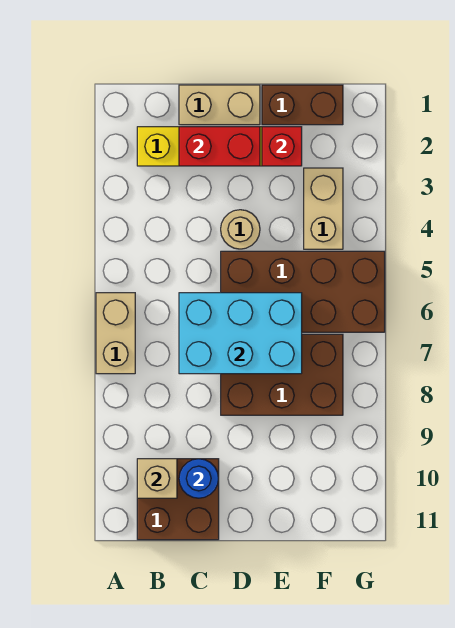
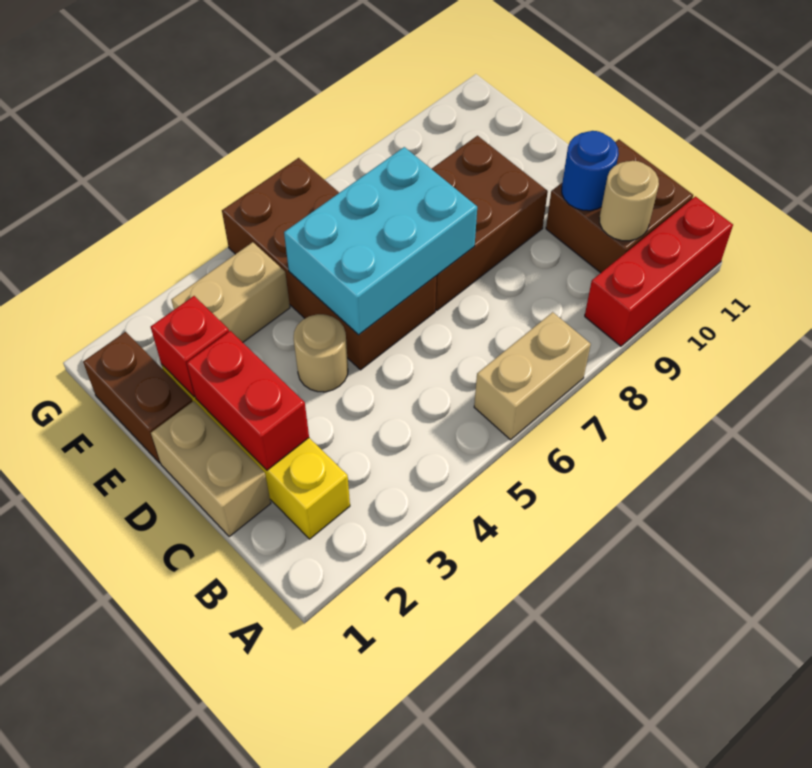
none -> red brick A9:A11 level 1
tan brick B10 level 2 -> tan round brick B10 level 2
cyan brick C6:E7 level 2 -> cyan brick D5:E7 level 2
brown brick D7:F8 level 1 -> brown brick D7:E9 level 1

